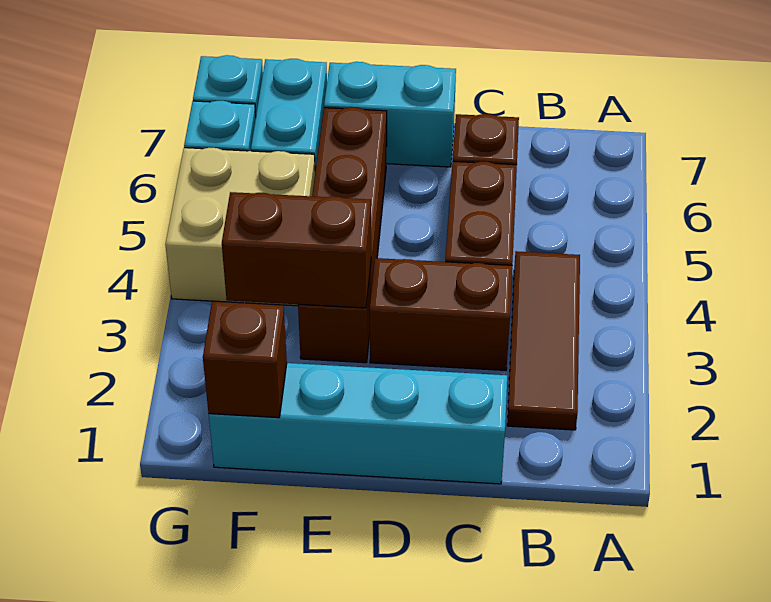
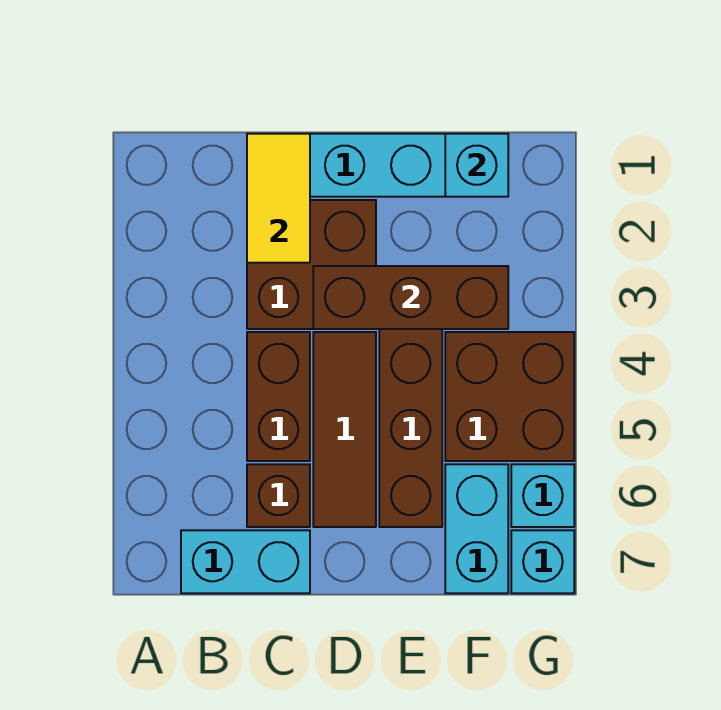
brown tile B2:B4 level 1 -> brown tile D4:D6 level 1
none -> yellow tile C1:C2 level 2
brown brick C3:D3 level 1 -> brown brick C2:D3 level 1
cyan brick D7:E7 level 1 -> cyan brick B7:C7 level 1
brown brick E3:F3 level 2 -> brown brick D3:F3 level 2
brown brick F1 level 2 -> cyan brick F1 level 2
tan brick F4:G5 level 1 -> brown brick F4:G5 level 1

